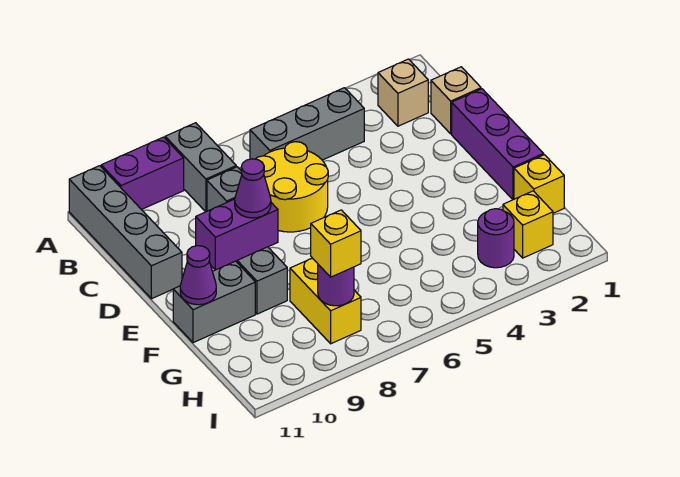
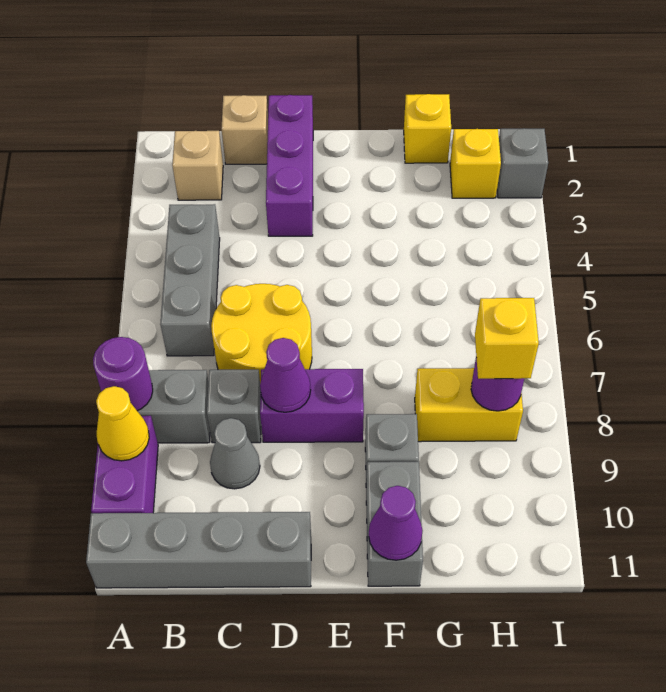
none -> yellow cone A9 level 2
none -> grey cone C9 level 1
purple brick D1:F1 level 1 -> purple brick D1:D3 level 1
purple brick D8:D9 level 1 -> purple brick D8:E8 level 1
purple round brick H3 level 1 -> purple round brick A8 level 2
none -> grey brick I2 level 1

